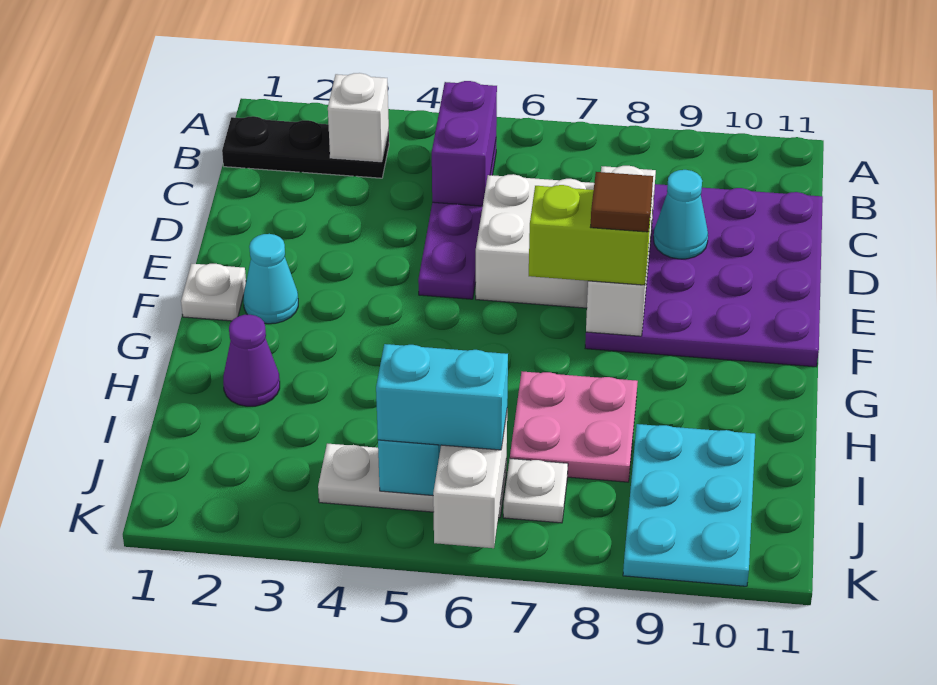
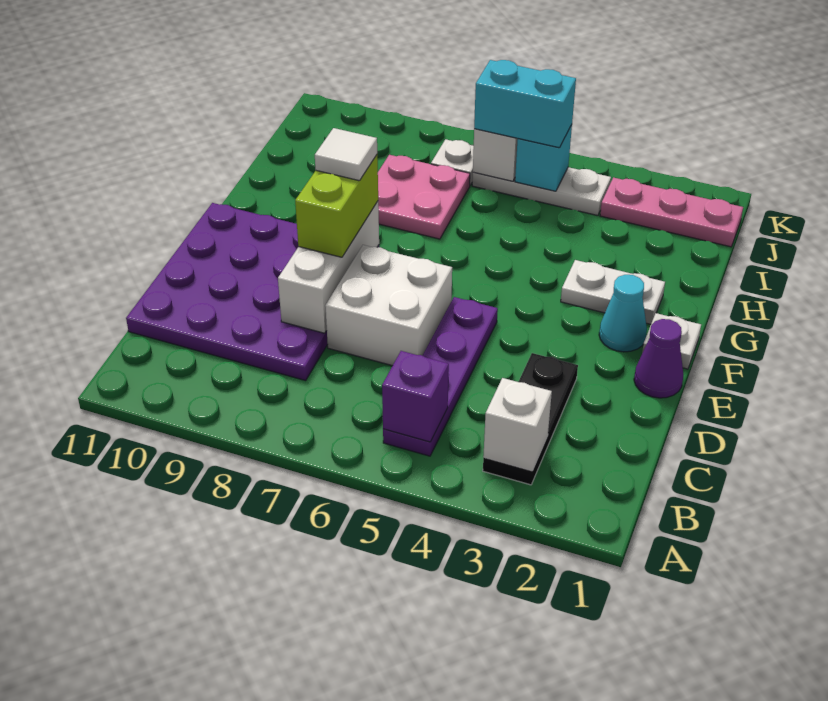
black plate B1:B3 level 1 -> black plate B3:D3 level 1
purple brick B5:C5 level 2 -> purple brick B5 level 2
cyan cone D9 level 2 -> none
lime brick F7:F8 level 3 -> lime brick E8:F8 level 3
brown tile F8 level 4 -> white tile F8 level 4
none -> white plate G2:G3 level 1
purple cone H2 level 1 -> purple cone E1 level 1
cyan plate I9:K10 level 1 -> none
none -> pink plate J1:J3 level 1

